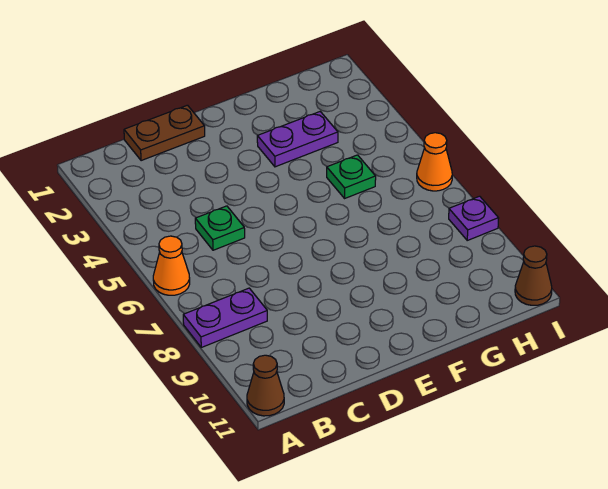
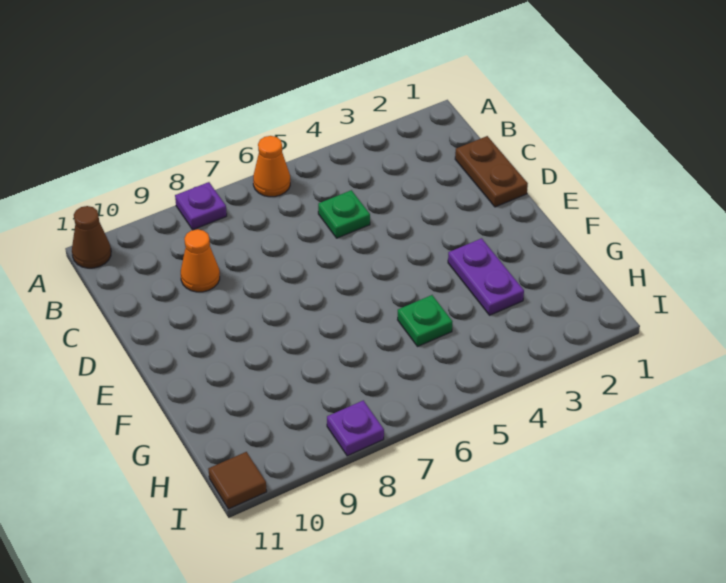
purple plate A8:B8 level 1 -> purple plate A8 level 1
orange cone I6 level 1 -> orange cone C9 level 1
brown cone I11 level 1 -> brown tile I11 level 1

